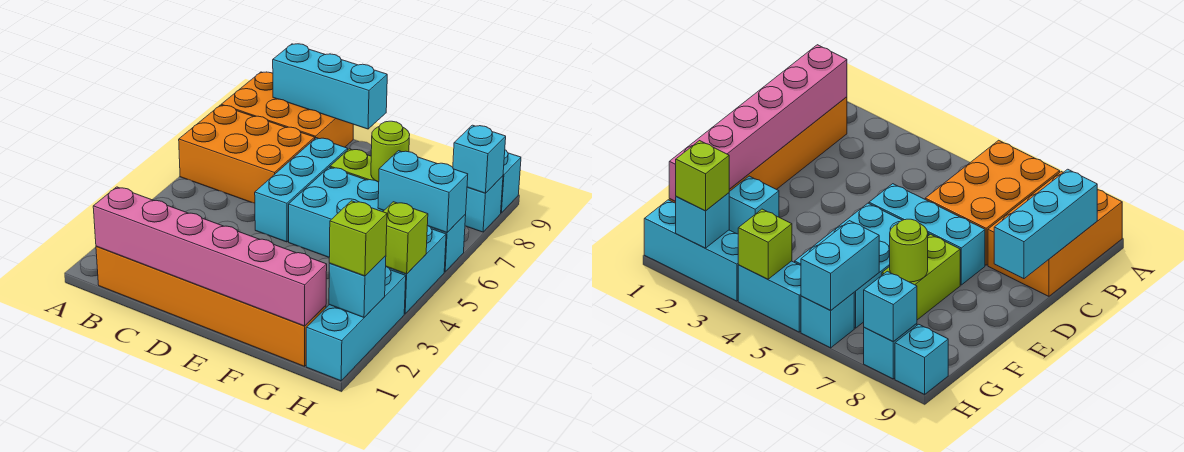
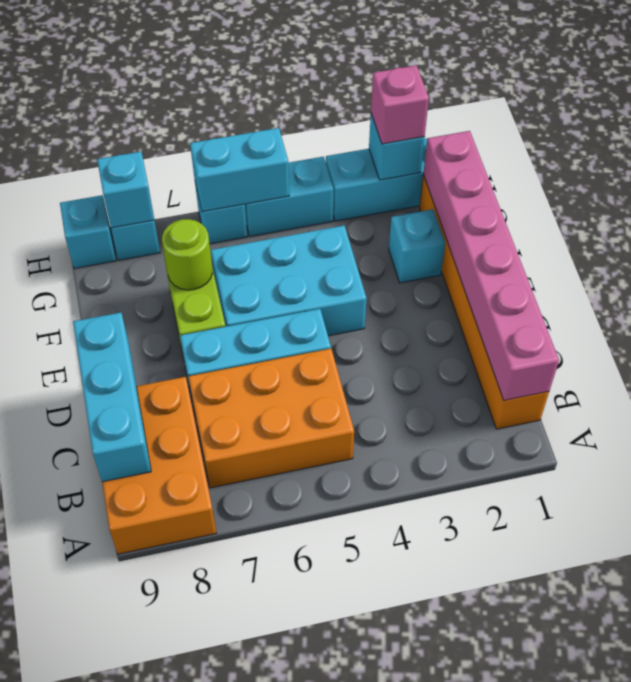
orange brick A6:C7 level 1 -> orange brick B5:C7 level 1
cyan brick E5:G6 level 1 -> cyan brick E4:F6 level 1
cyan brick G6:H6 level 2 -> cyan brick H5:H6 level 2
lime brick H2 level 3 -> pink brick H2 level 3
lime brick H4 level 2 -> none

